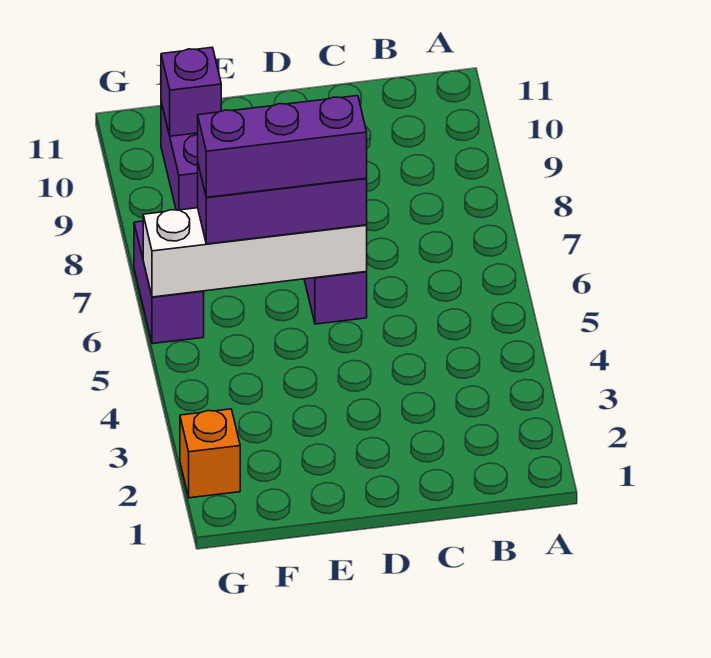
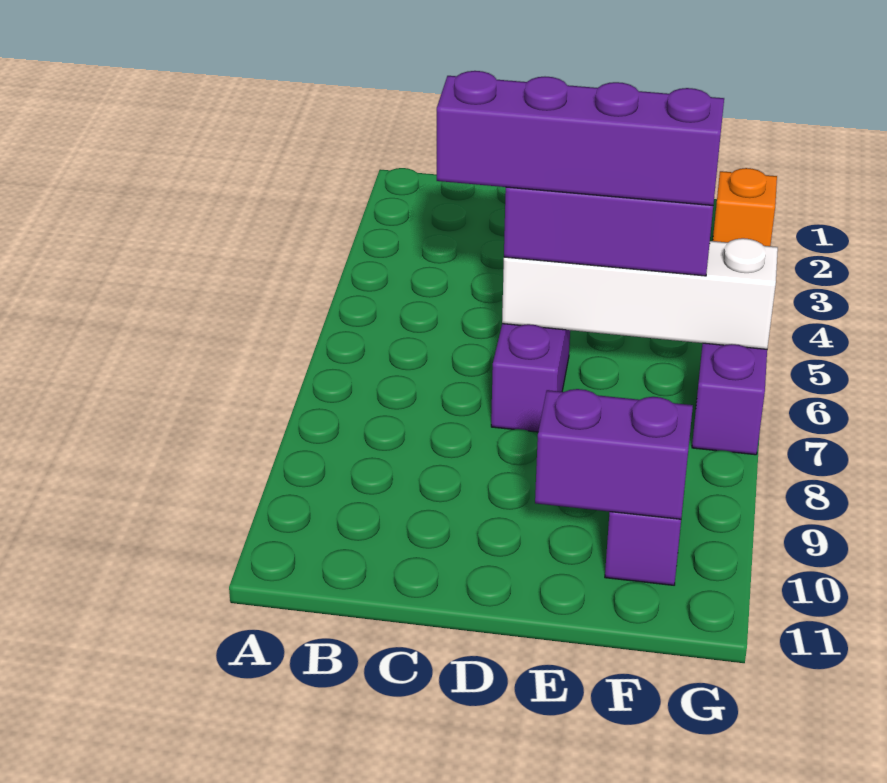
purple brick D6:F6 level 4 -> purple brick C6:F6 level 4
purple brick F10 level 2 -> purple brick E10:F10 level 2

